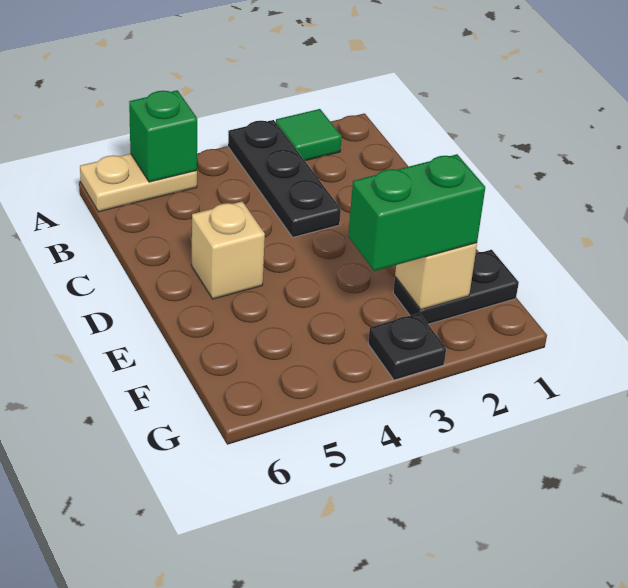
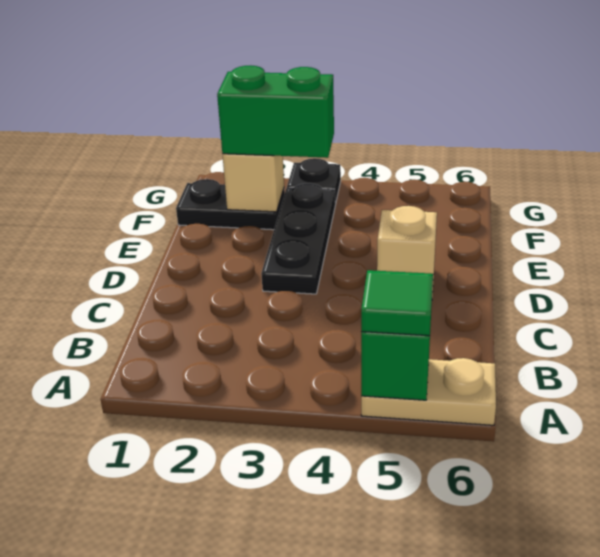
green tile A2 level 1 -> green tile A5 level 3
black plate A3:C3 level 1 -> black plate D3:F3 level 1

